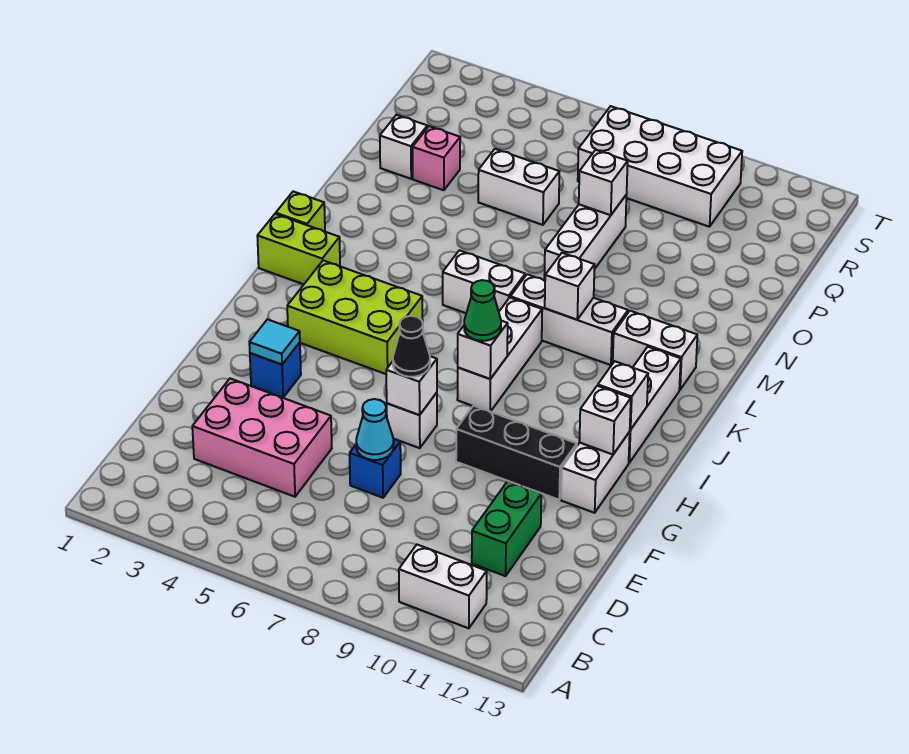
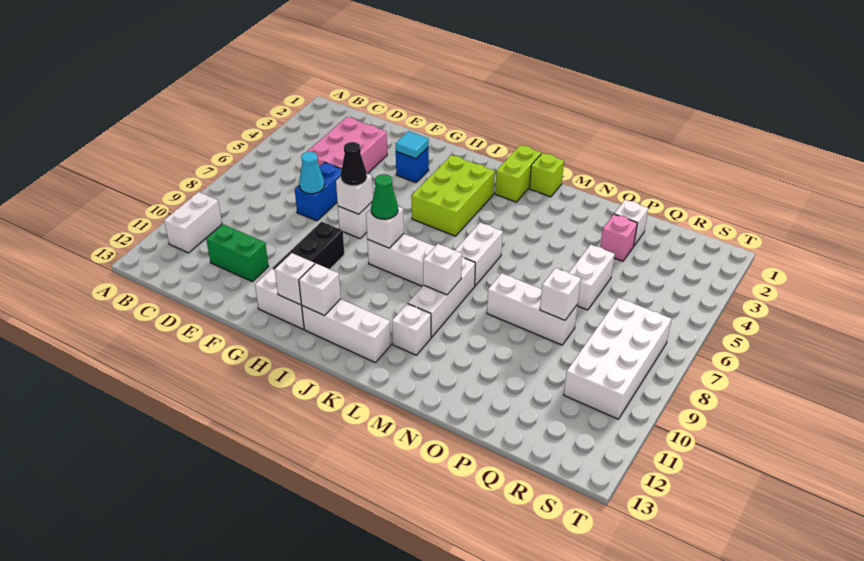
blue brick E7 level 1 -> blue brick E6:E7 level 1
white brick L11:L12 level 1 -> white brick L11 level 1

